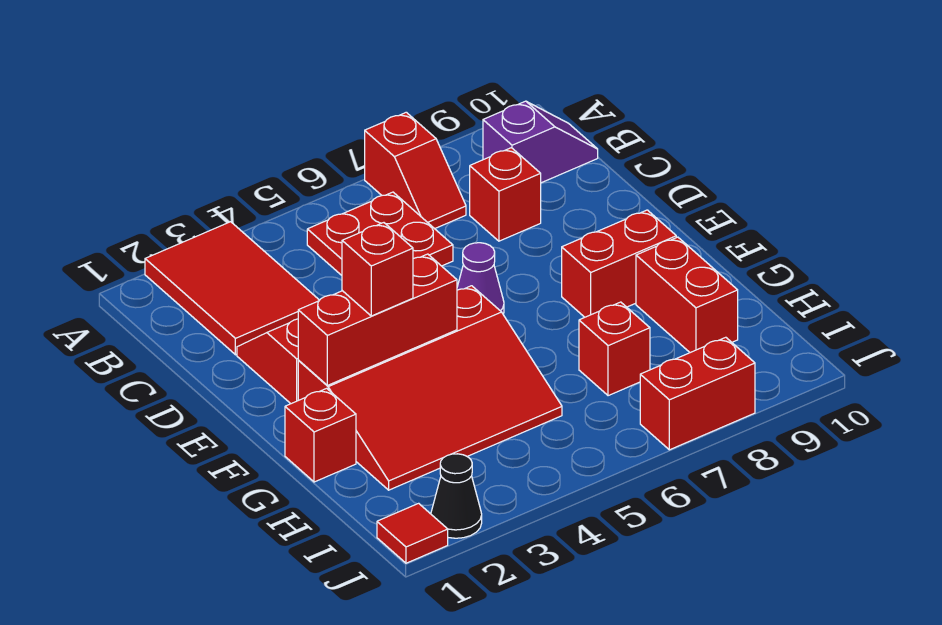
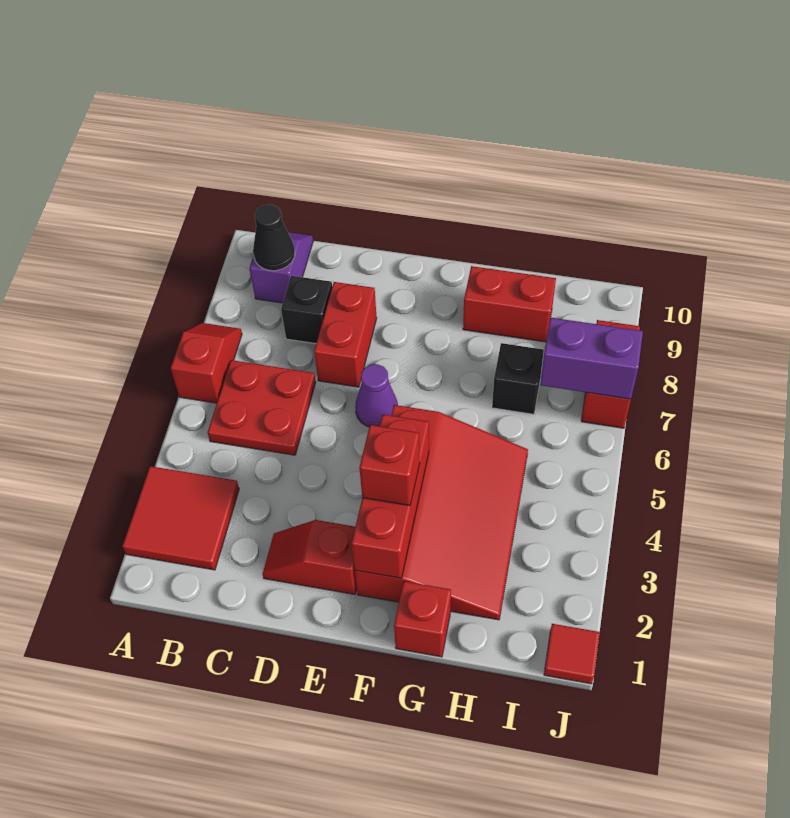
red tile A2:C3 level 1 -> red tile A2:B3 level 1
red slope A7:B7 level 1 top A -> red slope A6:A7 level 1 top 6
red brick C8 level 1 -> black brick C8 level 1
red brick F8:F9 level 1 -> red brick D7:D8 level 1
red brick H7 level 1 -> black brick H7 level 1
none -> purple brick I7:J7 level 2
black cone J2 level 1 -> black cone B9 level 2

